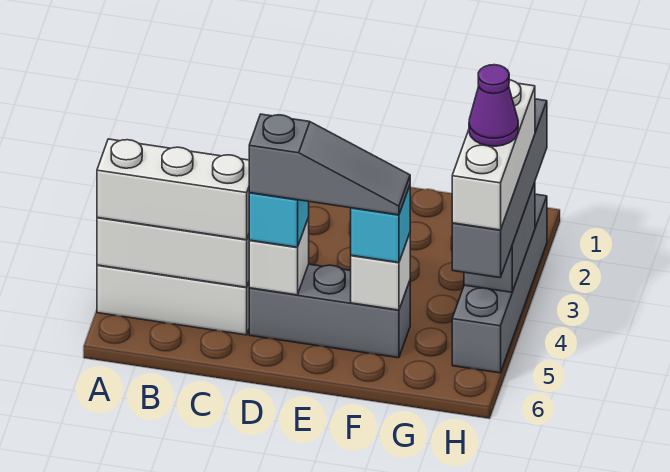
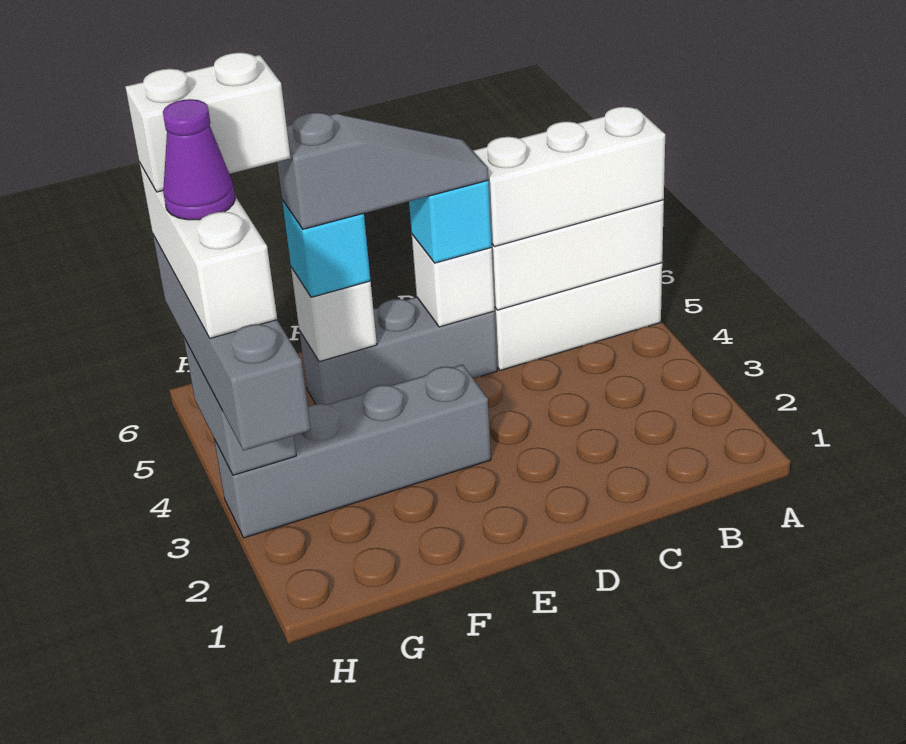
grey slope D5:F5 level 4 top D -> grey slope D5:F5 level 4 top F
none -> white brick G5:H5 level 5
grey brick H2:H5 level 1 -> grey brick E3:H3 level 1

